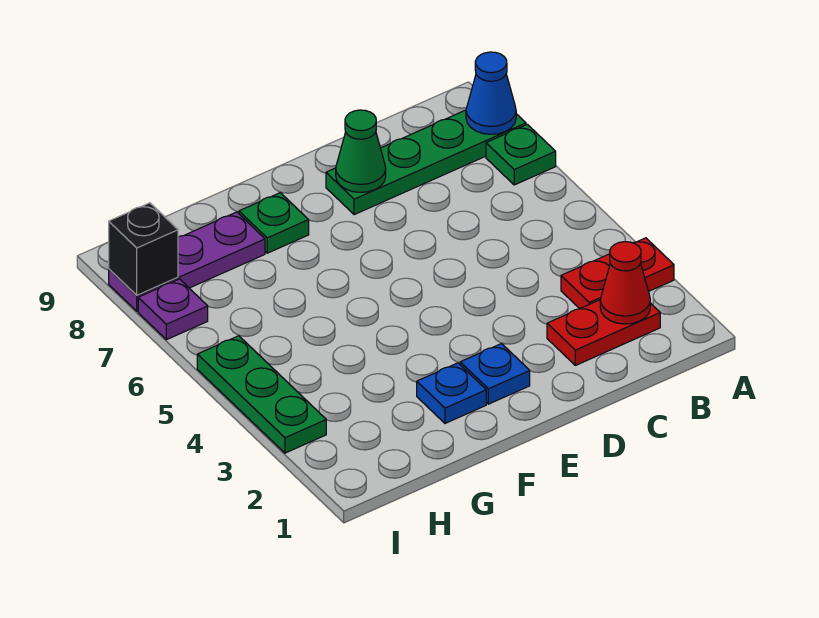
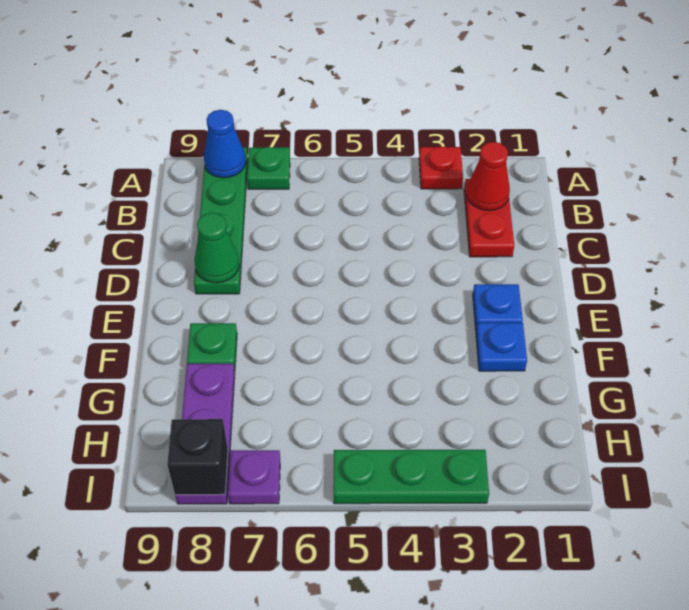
red plate A3:B3 level 1 -> red plate A3 level 1

